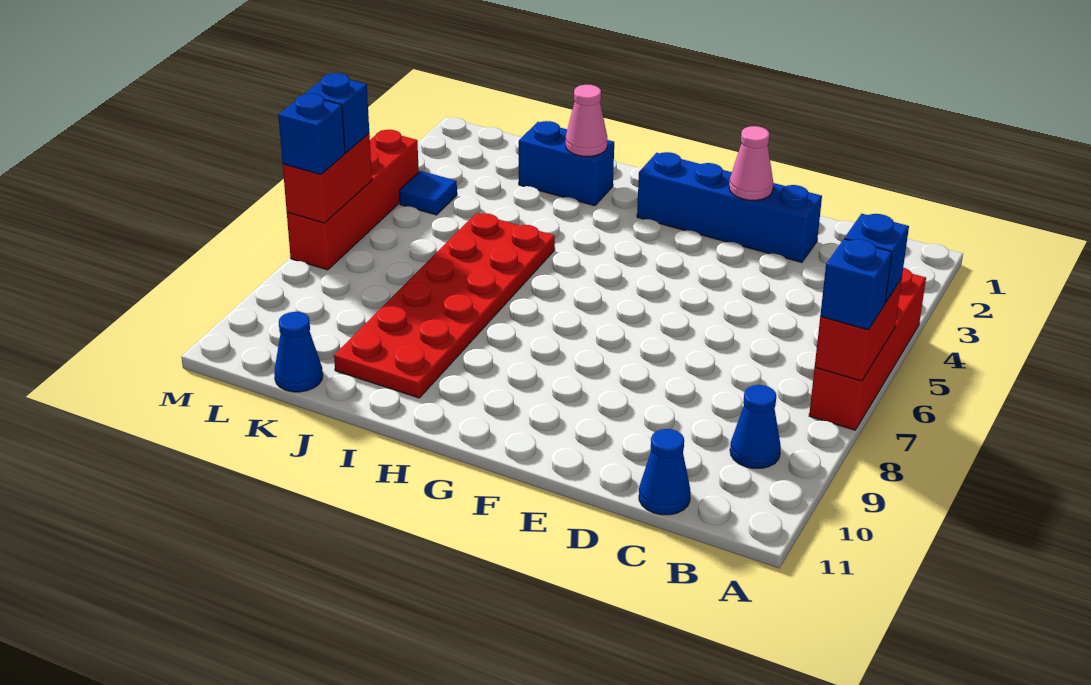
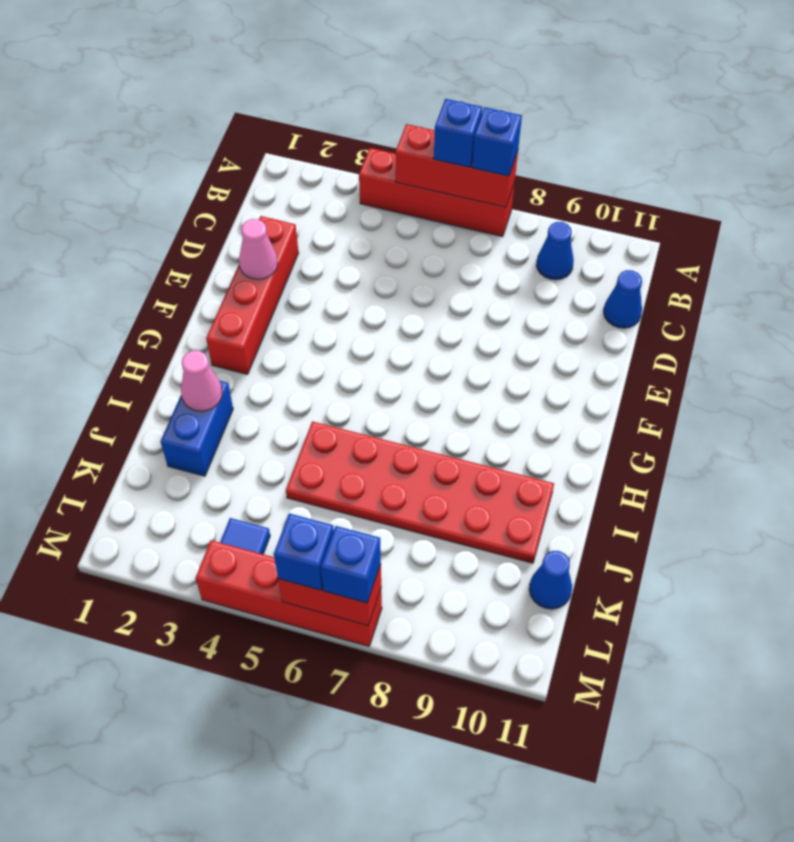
red brick A6:A7 level 2 -> red brick A5:A7 level 2
blue brick D2:G2 level 1 -> red brick D2:G2 level 1

